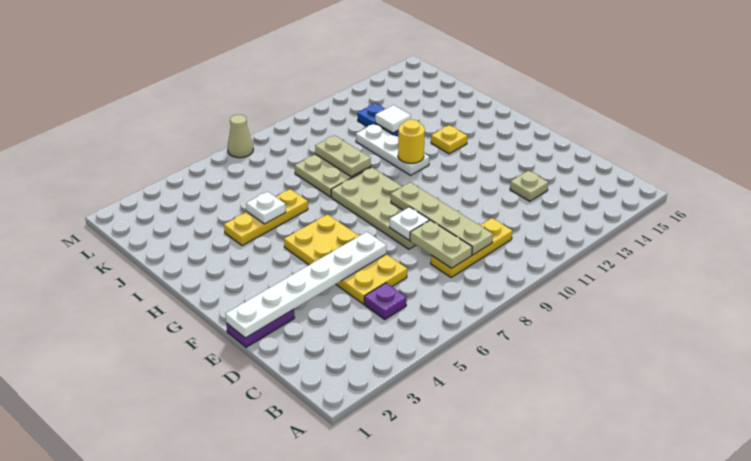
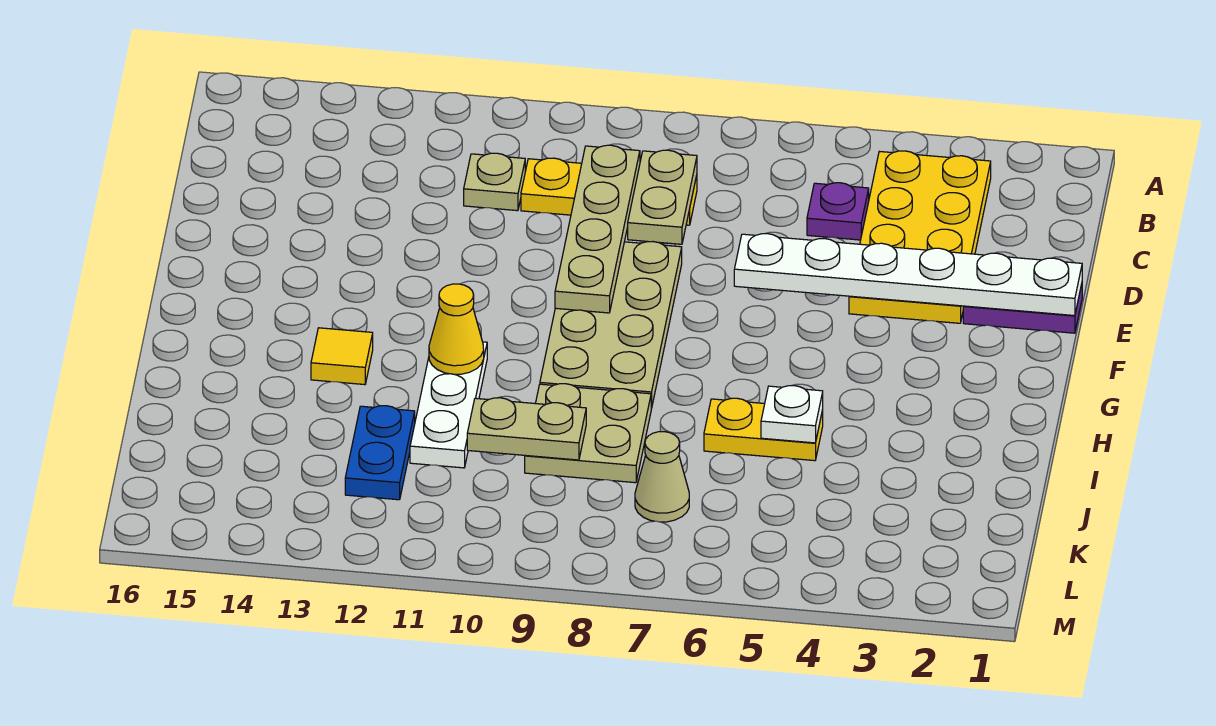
yellow plate D5:G6 level 1 -> yellow plate B3:E4 level 1
tan plate D13 level 1 -> tan plate C11 level 1
white plate E8 level 2 -> none
yellow round brick H11 level 2 -> yellow cone H11 level 2
yellow plate H13 level 1 -> yellow tile H13 level 1
yellow plate I4:I6 level 1 -> yellow plate I5:I6 level 1
tan plate I9:J9 level 2 -> tan plate J9:J10 level 2
white tile J12 level 2 -> none
tan cone M7 level 1 -> tan cone K7 level 1

